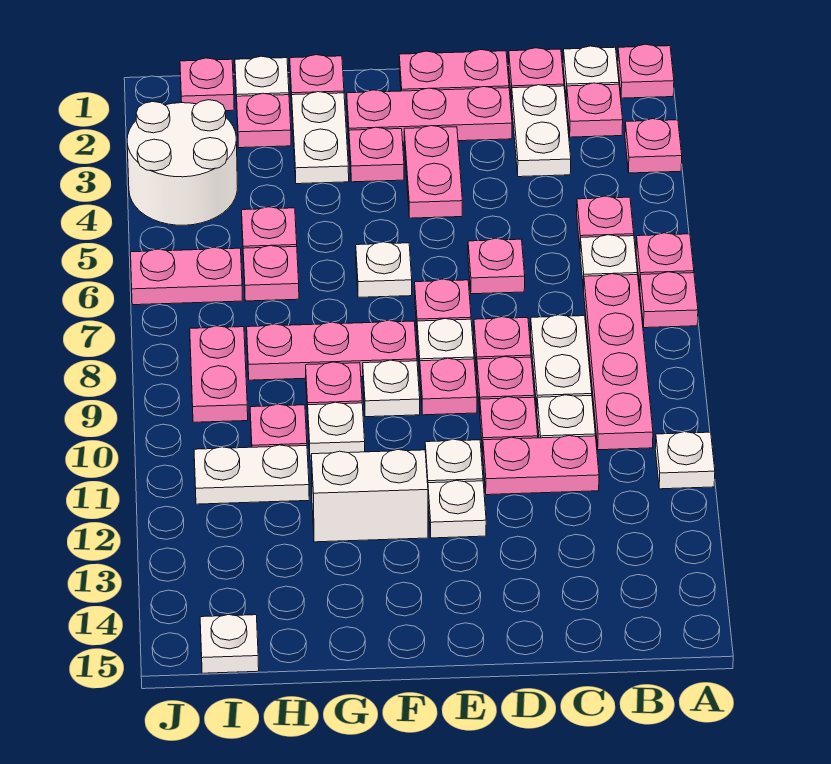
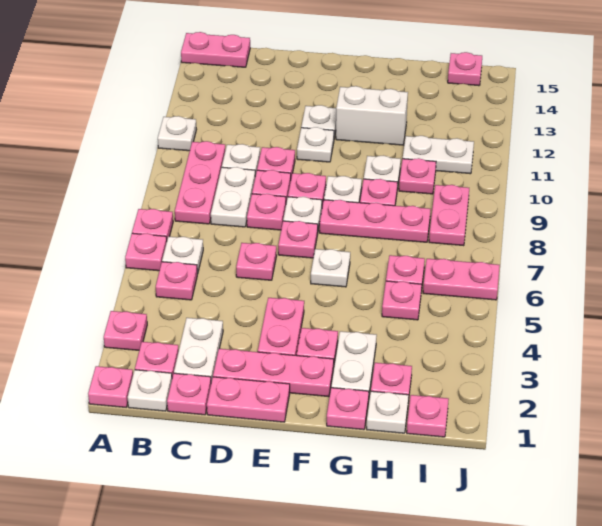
pink plate B7:B10 level 1 -> pink plate B8:B10 level 1
pink plate C11:D11 level 1 -> pink plate A15:B15 level 1
white round brick I3:J4 level 1 -> none
white plate I15 level 1 -> pink plate I15 level 1

